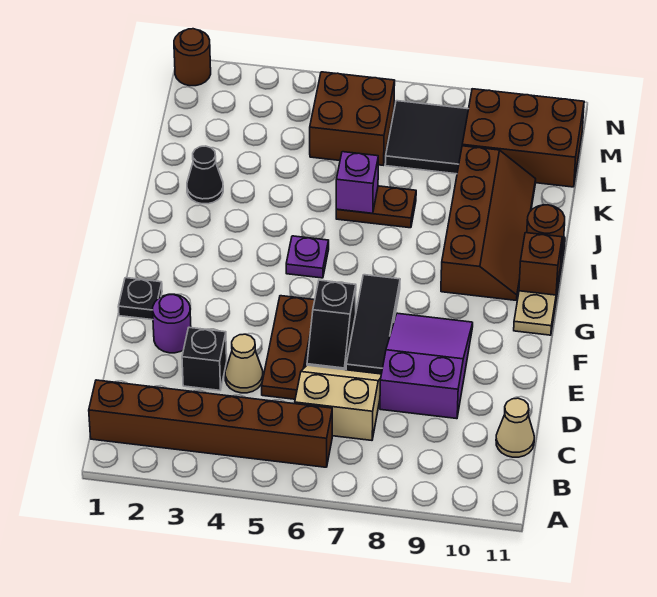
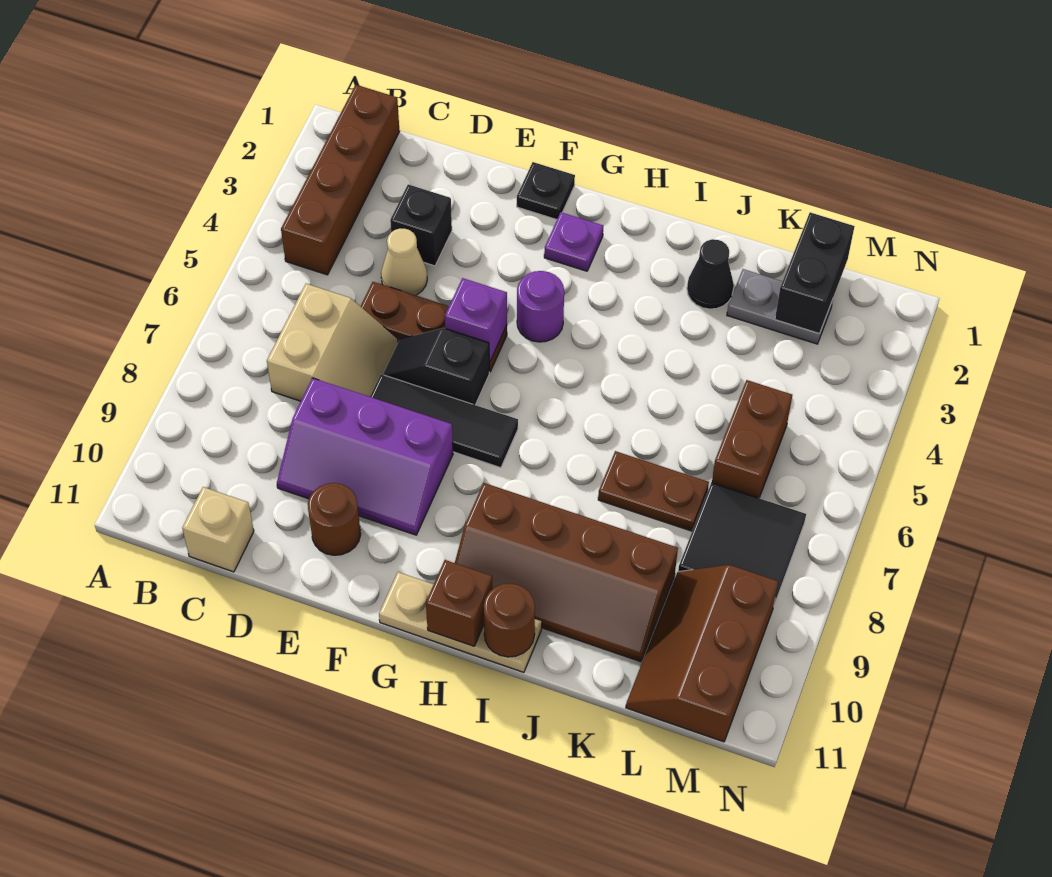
brown brick B1:B6 level 1 -> brown brick B1:B4 level 1
tan cone C11 level 1 -> tan brick C11 level 1
purple slope D8:F9 level 1 top D -> purple slope D8:F9 level 1 top 8
purple round brick E2 level 1 -> purple round brick G4 level 1
purple plate H5 level 1 -> purple plate G2 level 1
brown plate J6:J7 level 1 -> brown plate J7:K7 level 1
purple brick J6 level 2 -> purple brick F5 level 2
none -> grey plate K2:L2 level 1
none -> black brick L1:L2 level 2
brown brick L5:M6 level 1 -> brown brick L5:L6 level 1
brown brick L9:M11 level 1 -> brown slope L9:M11 level 1 top M
brown round brick N1 level 1 -> brown round brick E10 level 1

